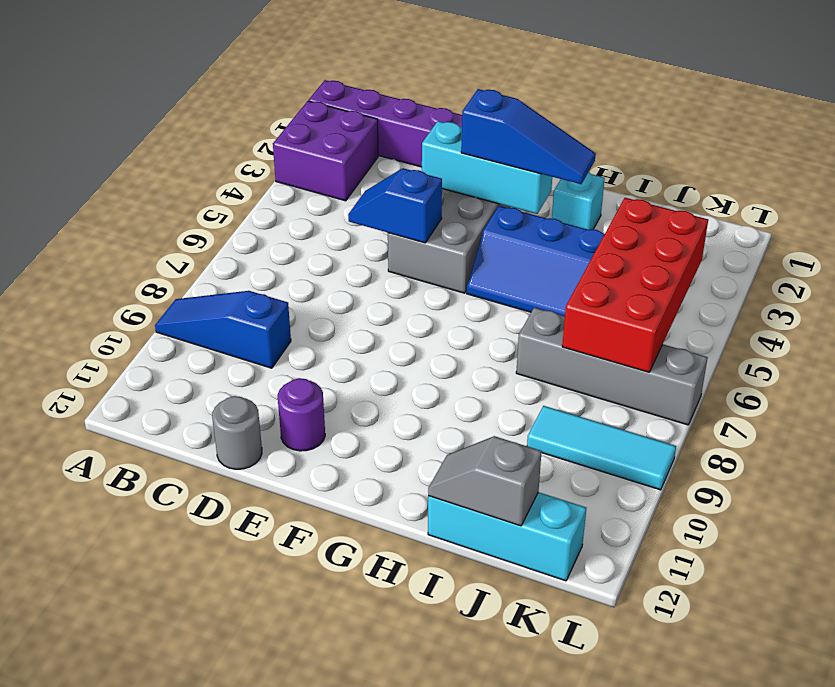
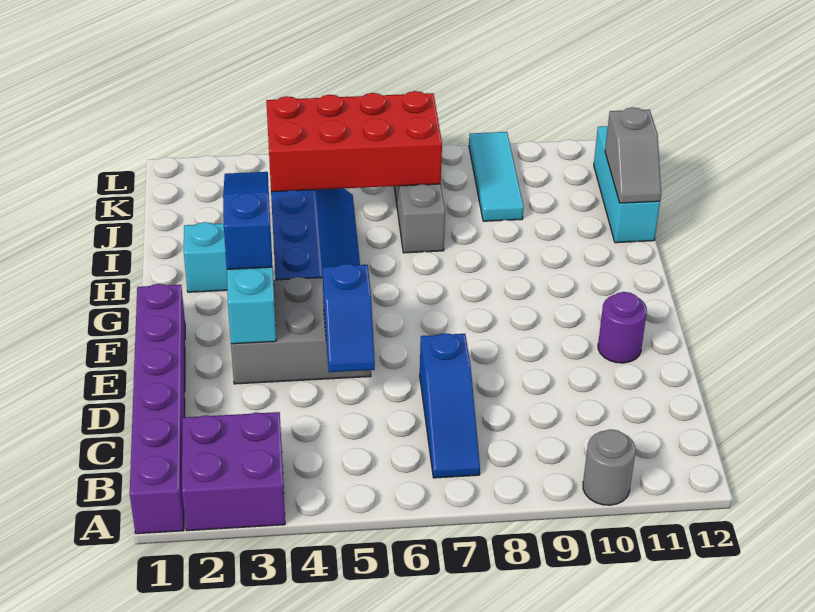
blue slope A9:C9 level 1 top C -> blue slope B7:D7 level 1 top D
grey round brick D12 level 1 -> grey round brick A10 level 1

